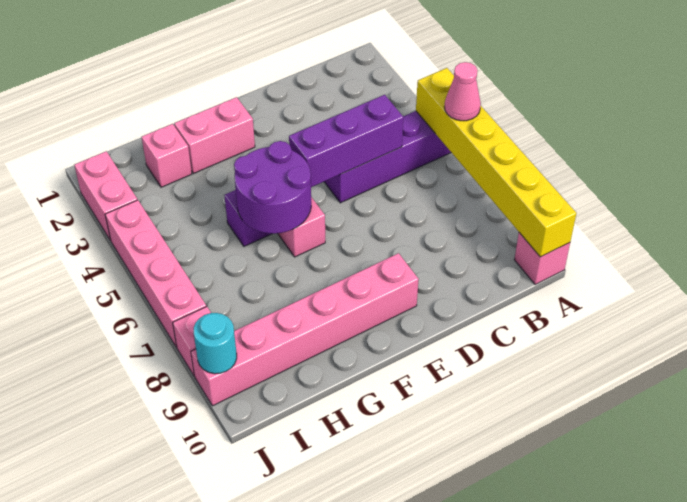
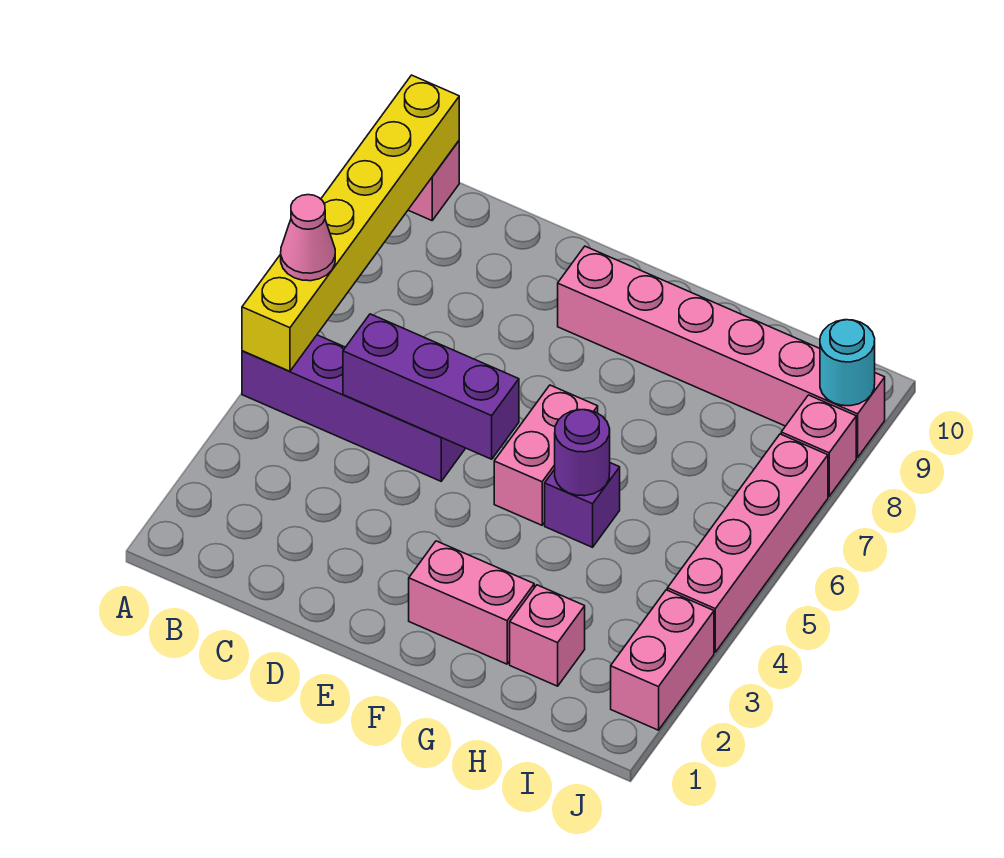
purple round brick F5:G6 level 2 -> purple round brick G5 level 2

